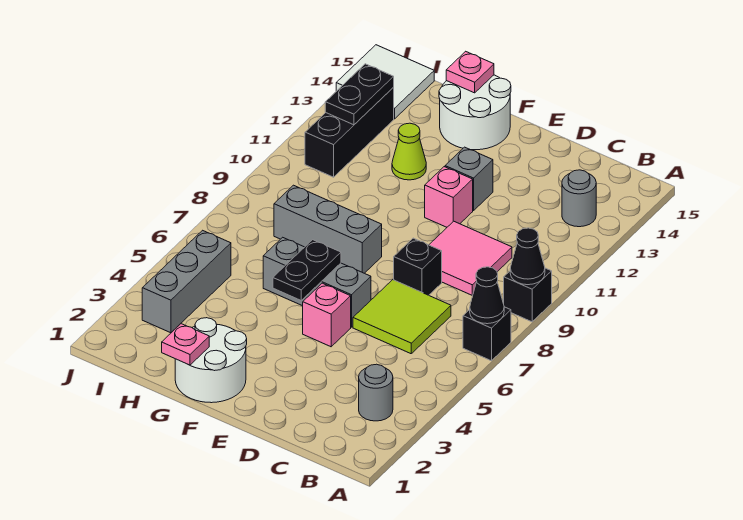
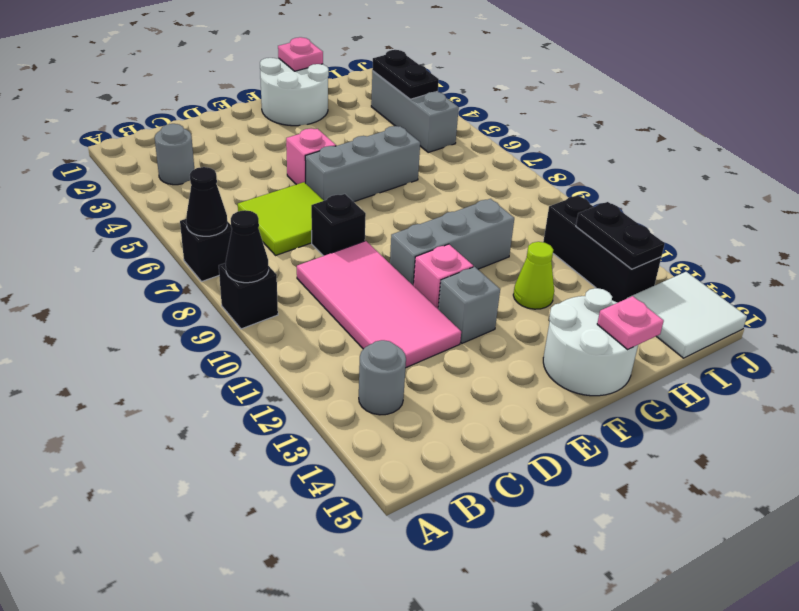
pink tile C9:D10 level 1 -> pink tile C9:D12 level 1
black plate F5:F6 level 2 -> black plate I3:I4 level 2
grey brick F8:H8 level 1 -> grey brick E10:G10 level 1

